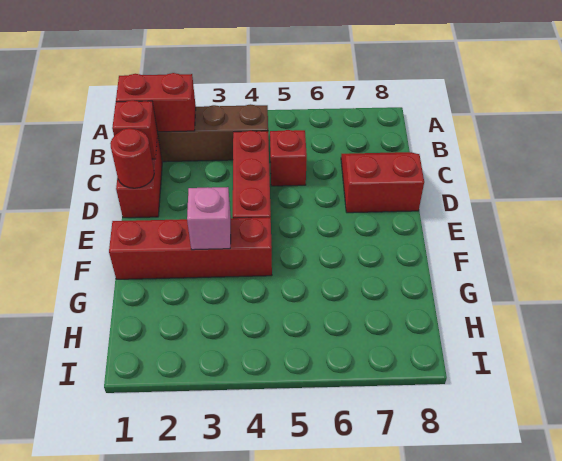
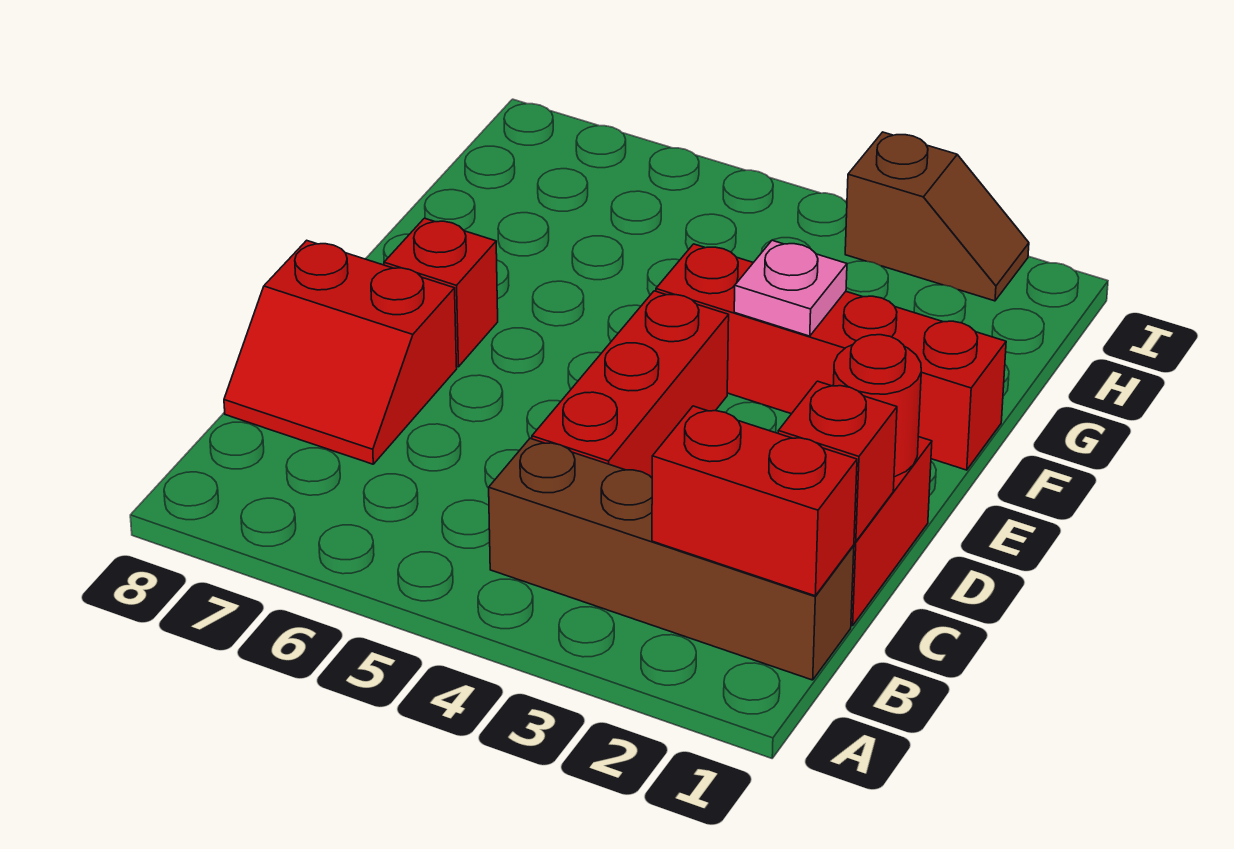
red brick C5 level 1 -> red brick E7 level 1
pink brick F3 level 2 -> pink plate F3 level 2
none -> brown slope I2:I3 level 1 top 3

